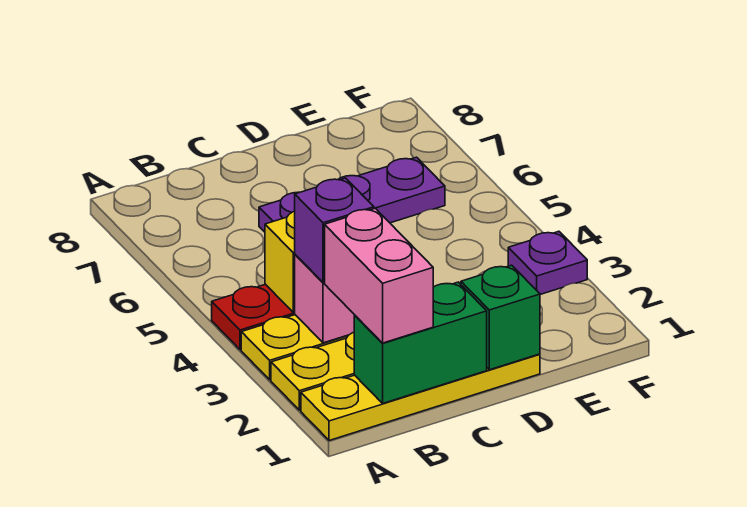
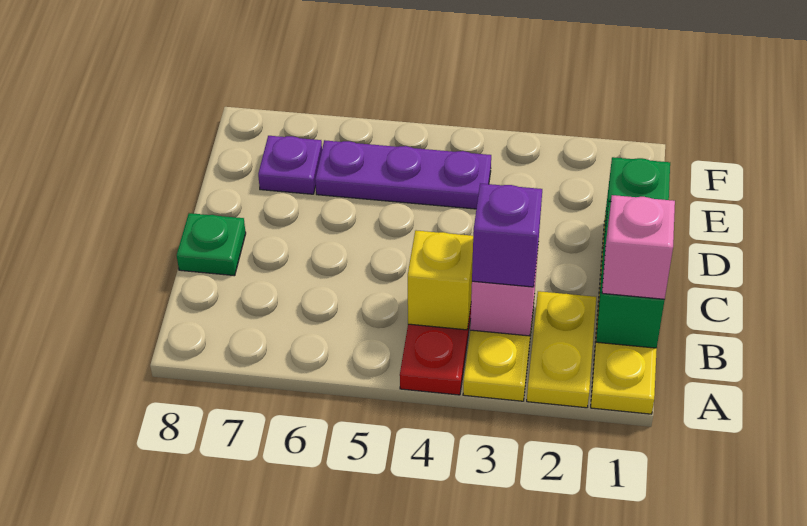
pink brick B1:B2 level 3 -> pink brick B1 level 3
purple plate C6:E6 level 1 -> purple plate E4:E6 level 1
none -> green plate C8 level 1
purple plate F3 level 1 -> purple plate E7 level 1

